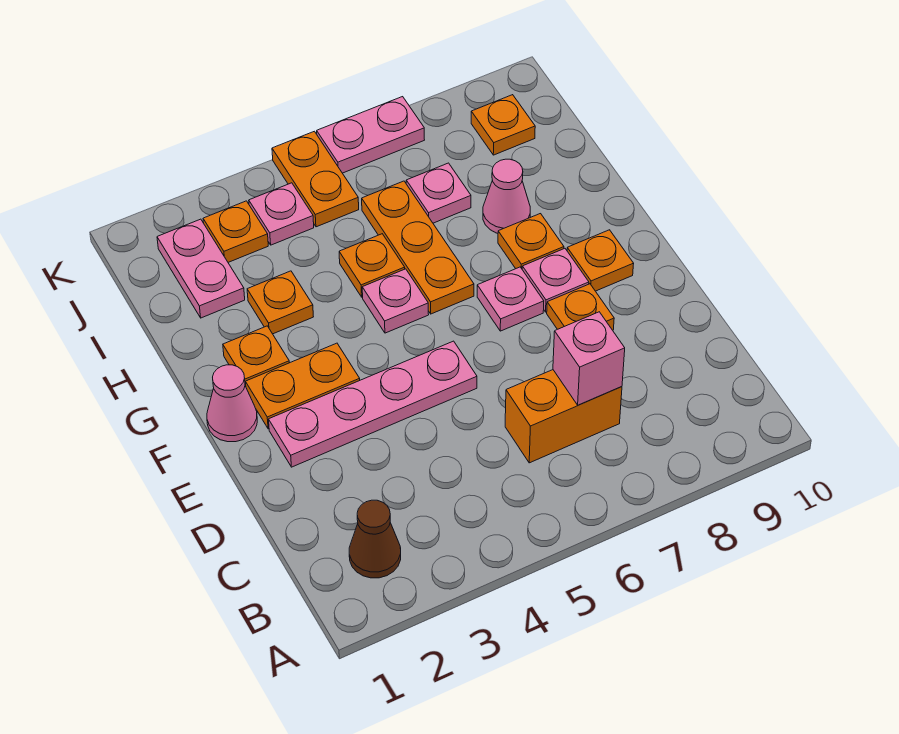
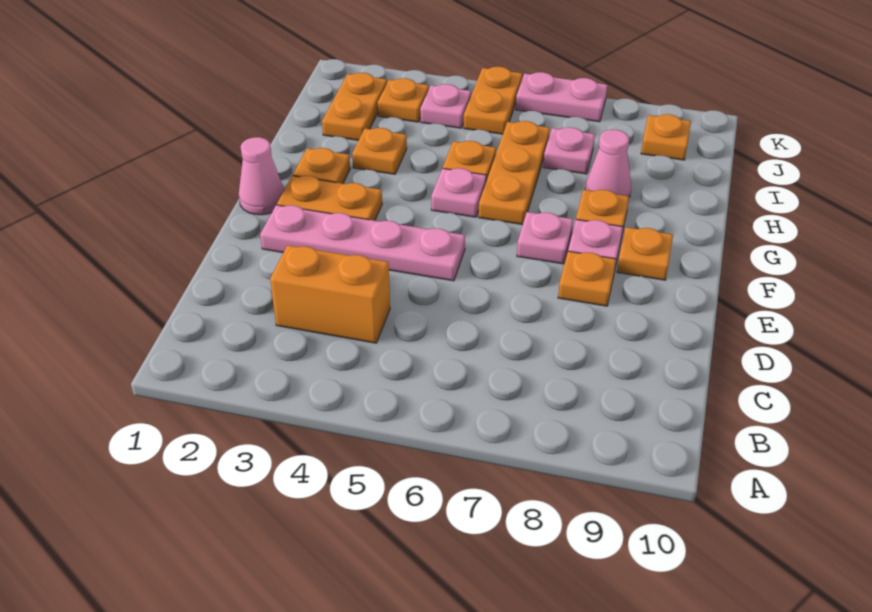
brown cone B2 level 1 -> none
orange brick C6:C7 level 1 -> orange brick C3:C4 level 1
pink brick C7 level 2 -> none
pink plate I2:J2 level 1 -> orange plate I2:J2 level 1

